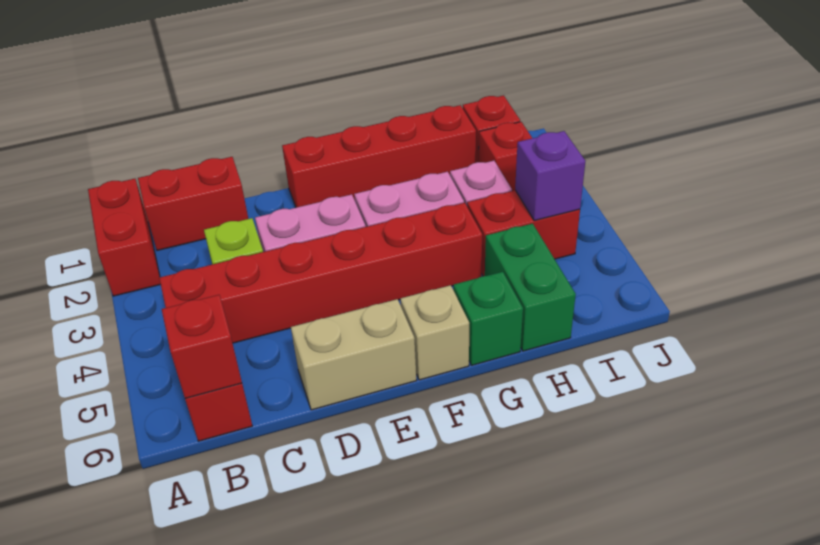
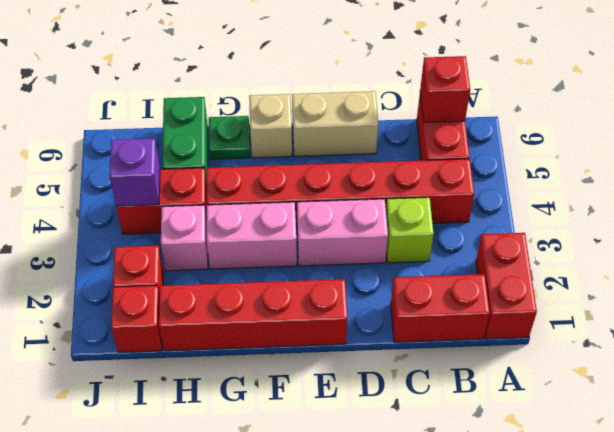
green brick G6 level 1 -> green plate G6 level 1

